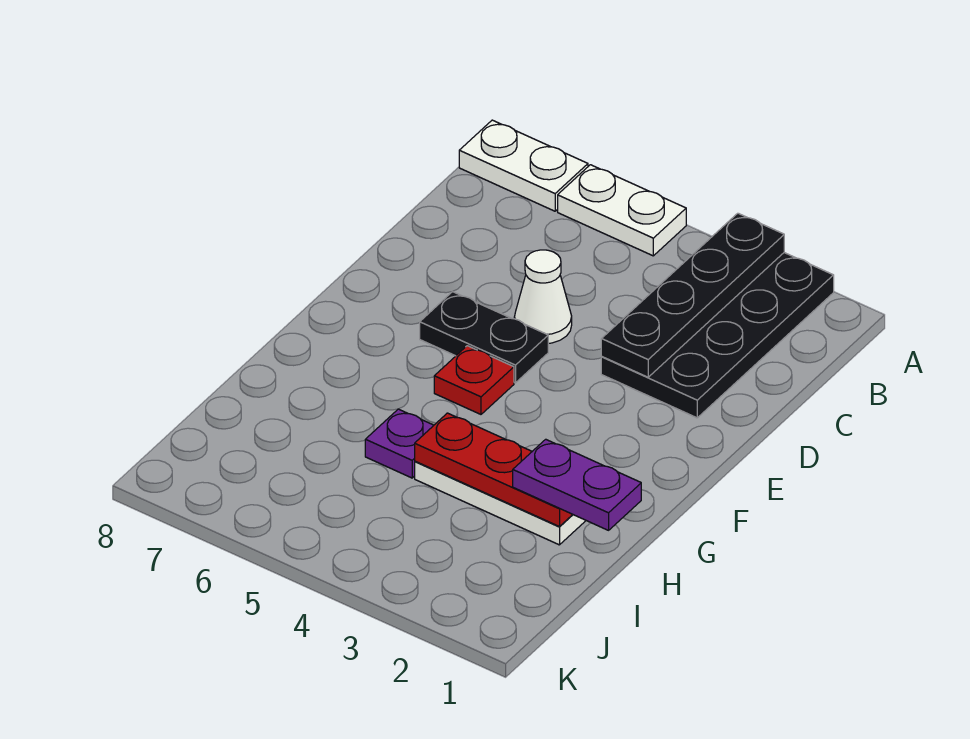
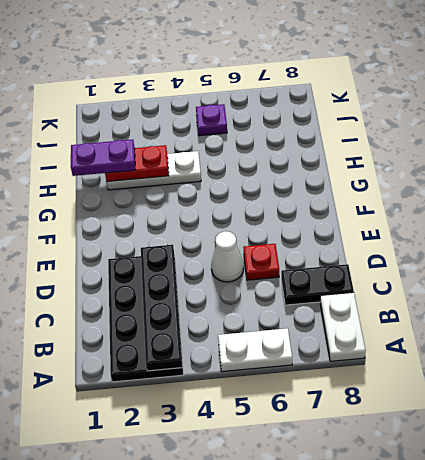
white plate A7:A8 level 1 -> white plate A8:B8 level 1
black plate E5:E6 level 1 -> black plate C7:C8 level 1
red plate F5 level 1 -> red plate D6 level 1
red plate H2:H4 level 2 -> red plate H2:H3 level 2
purple plate H5 level 1 -> purple plate J5 level 1

